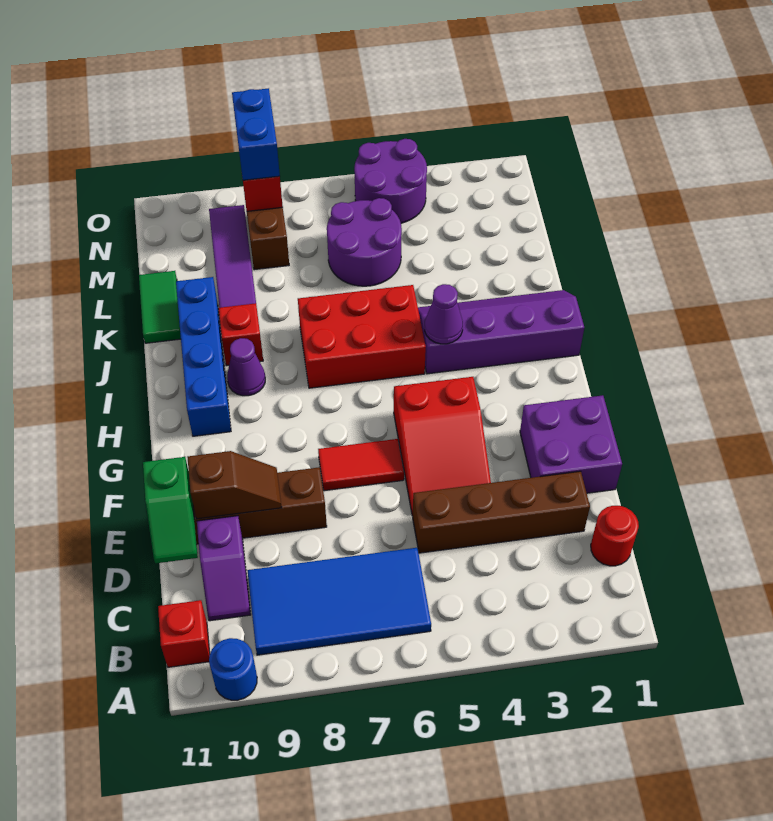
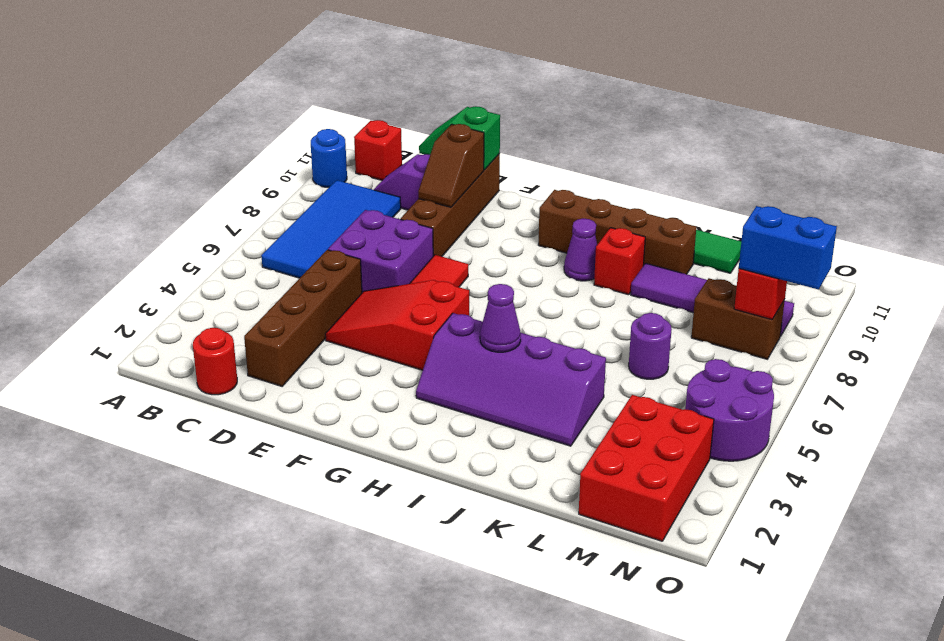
purple brick E1:F2 level 1 -> purple brick D6:E7 level 1
blue brick H10:K10 level 1 -> brown brick H10:K10 level 1
purple slope I1:J4 level 1 top I -> purple slope H3:K4 level 1 top 4
red brick I5:J7 level 1 -> red brick M1:N3 level 1
purple round brick L5:M6 level 1 -> purple round brick L6 level 1

